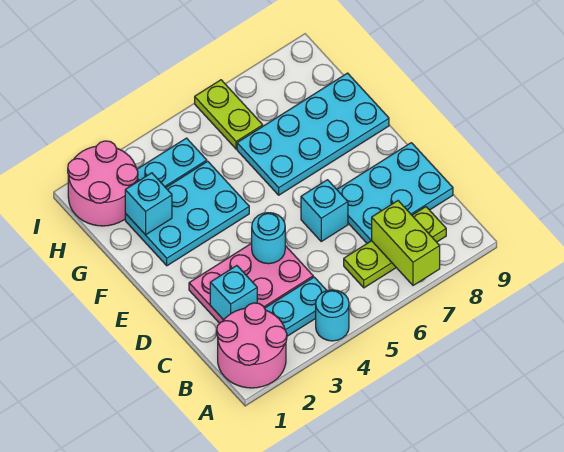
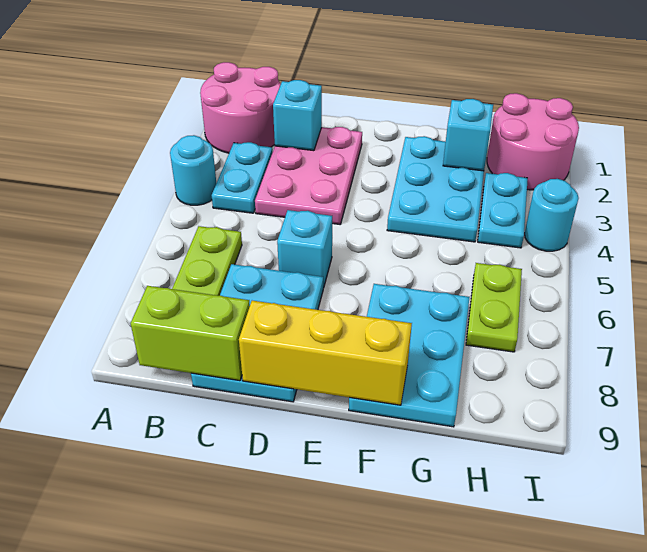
lime brick A7:B7 level 2 -> lime brick B9:C9 level 2
cyan round brick D4 level 2 -> cyan round brick I4 level 1
none -> yellow brick D9:F9 level 2
cyan plate F6:G9 level 1 -> cyan plate F7:G9 level 1
lime plate H6:I6 level 1 -> lime plate H6:H7 level 1

